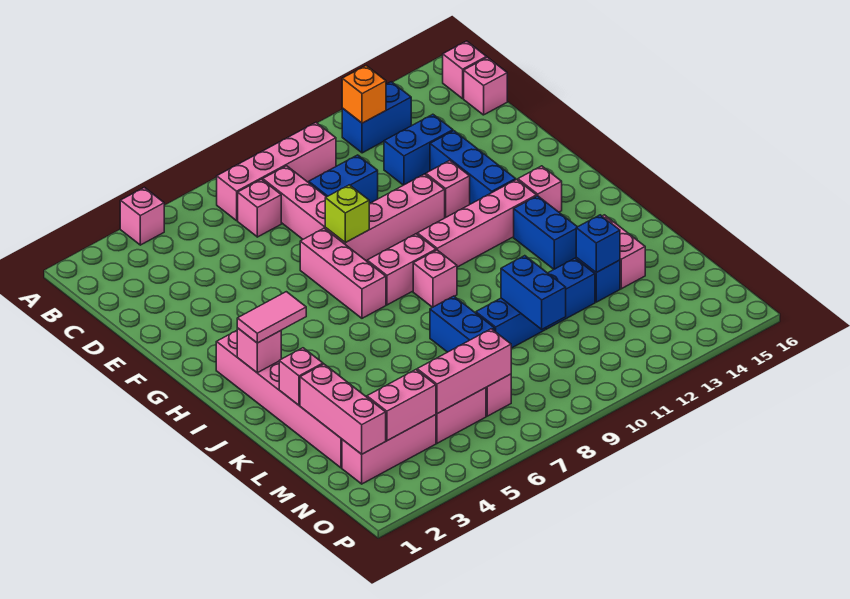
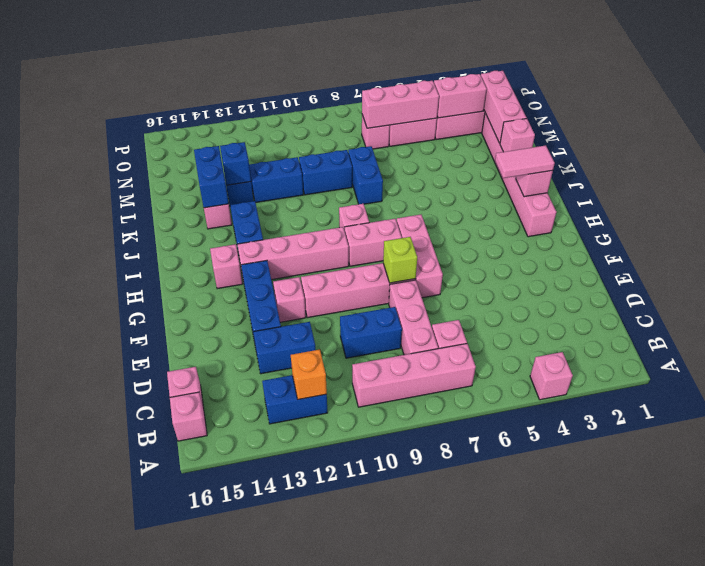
blue brick L10:M10 level 2 -> blue brick K14:L14 level 2

